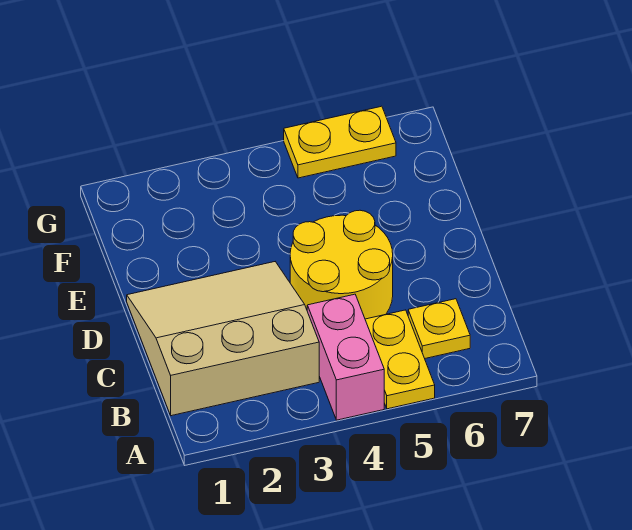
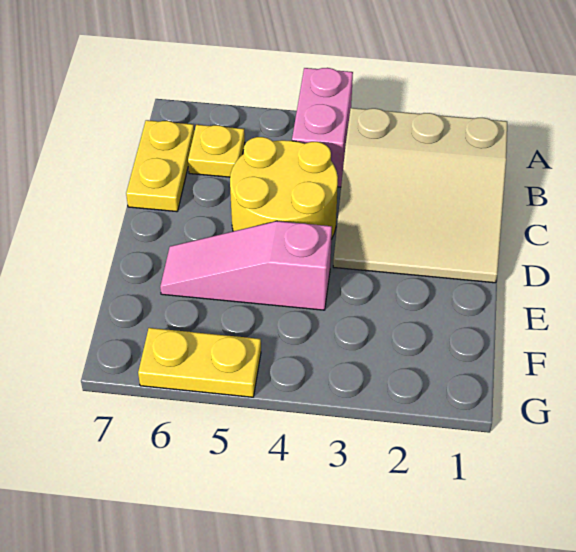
yellow plate A5:B5 level 1 -> yellow plate B7:C7 level 1
none -> pink slope E4:E6 level 1 top 4

